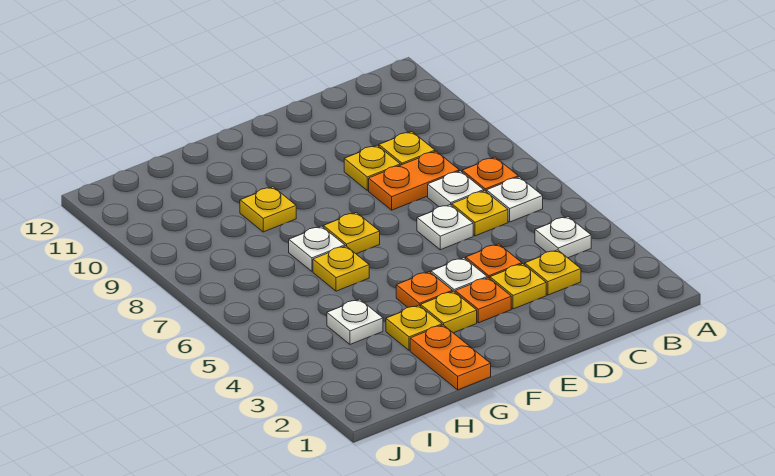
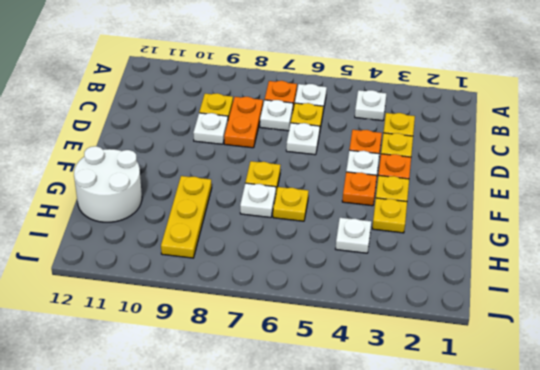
yellow plate D9 level 1 -> white plate D9 level 1
orange plate G1:G2 level 1 -> none
yellow plate G9 level 1 -> yellow plate G9:I9 level 1
none -> white round brick G11:H12 level 1

